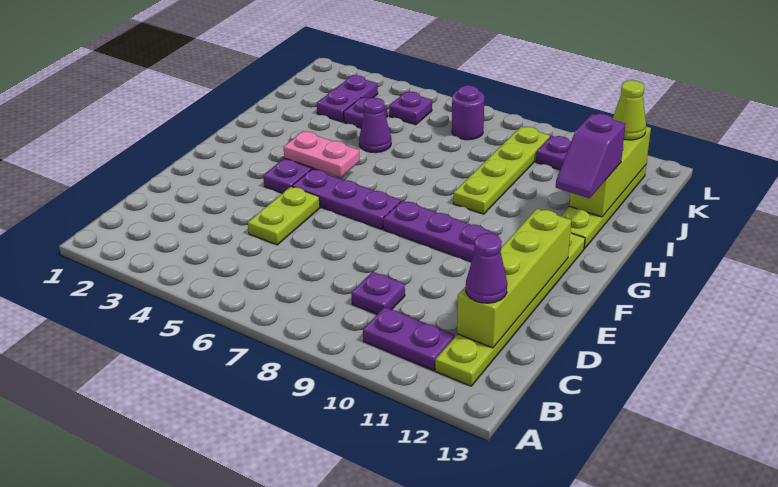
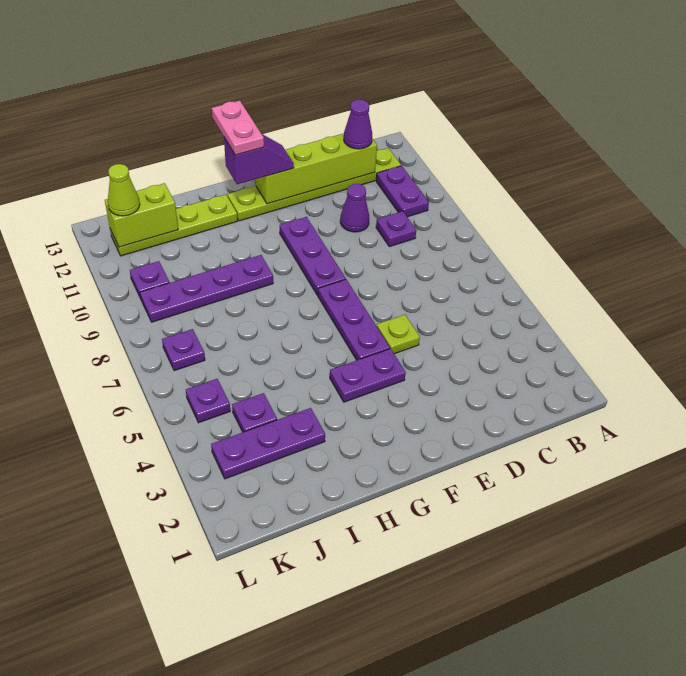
lime plate D5:E5 level 1 -> lime plate E5 level 1
pink plate G4:G5 level 2 -> pink plate G12:G13 level 4
lime plate H9:K9 level 1 -> purple plate H9:K9 level 1
purple slope H12:I12 level 3 top I -> purple slope F12:G12 level 3 top G
purple cone I5 level 1 -> purple cone D10 level 1
lime brick I12:K12 level 2 -> lime brick J12:K12 level 2
purple plate J3:K3 level 1 -> purple plate I3:K3 level 1
purple round brick K7 level 1 -> purple plate K7 level 1

